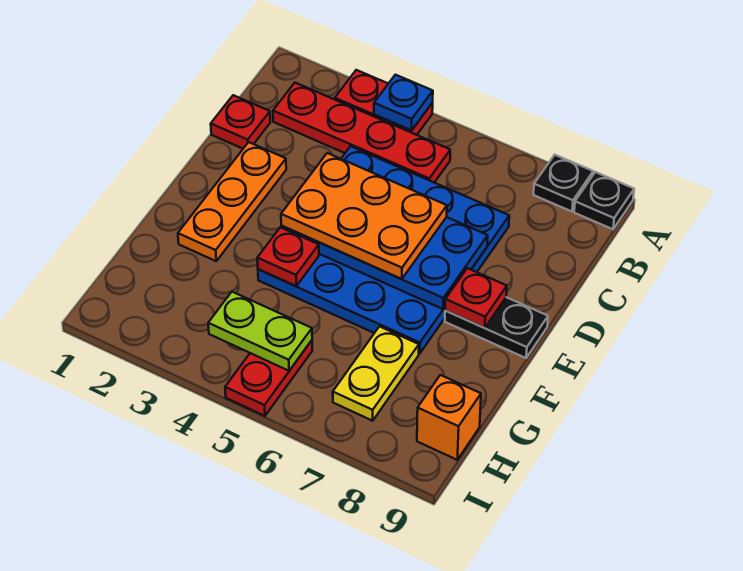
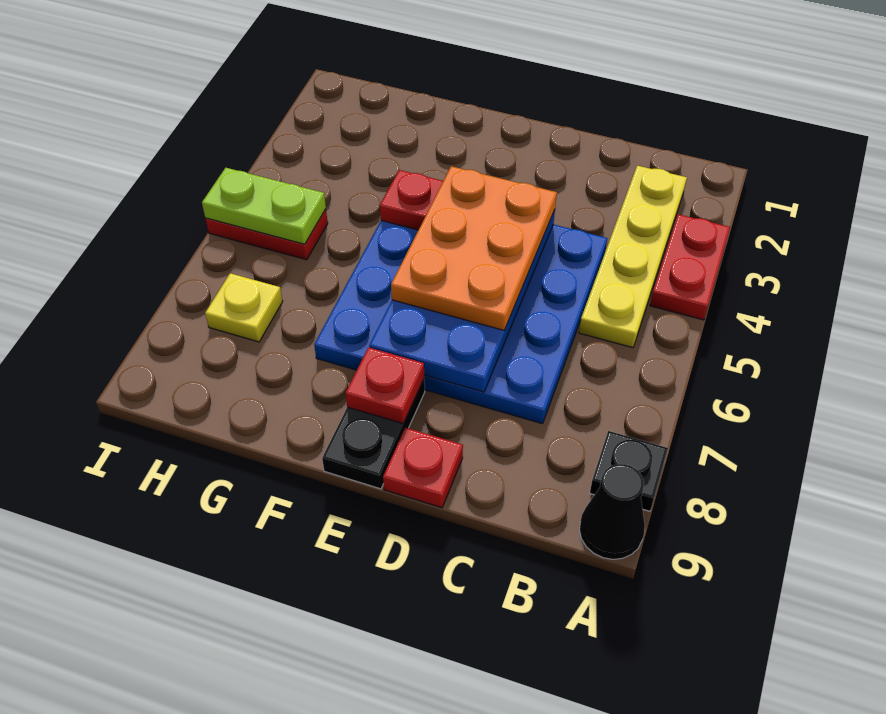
blue plate A4 level 2 -> none
black plate A9 level 1 -> black cone A9 level 1
red plate B2:B5 level 1 -> yellow plate B2:B5 level 1
red plate C1 level 1 -> red plate D9 level 1
orange plate D2:F2 level 1 -> none
yellow plate G7:H7 level 1 -> yellow plate H7 level 1
lime plate H4:H5 level 2 -> lime plate H5:I5 level 2
orange brick H9 level 1 -> none

